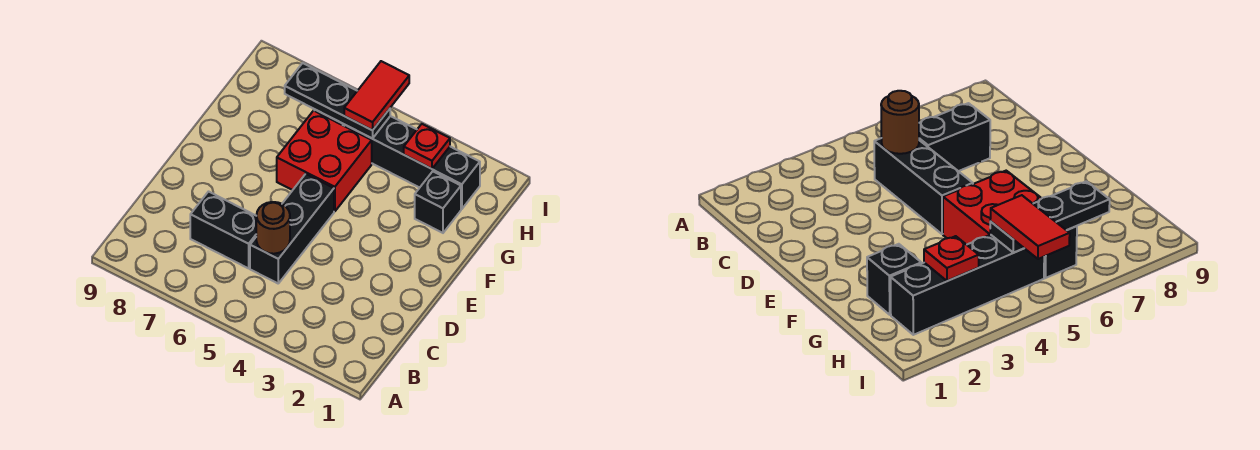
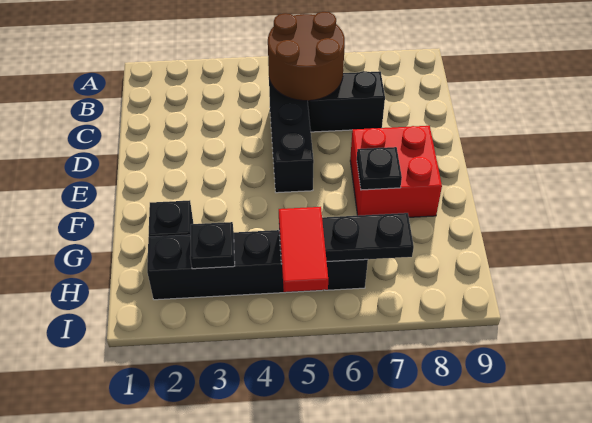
brown round brick C5 level 2 -> brown round brick B5:C6 level 2
red brick F5:G6 level 1 -> red brick E7:F8 level 1
none -> black plate F7 level 2
red plate H3 level 2 -> black plate H3 level 2

